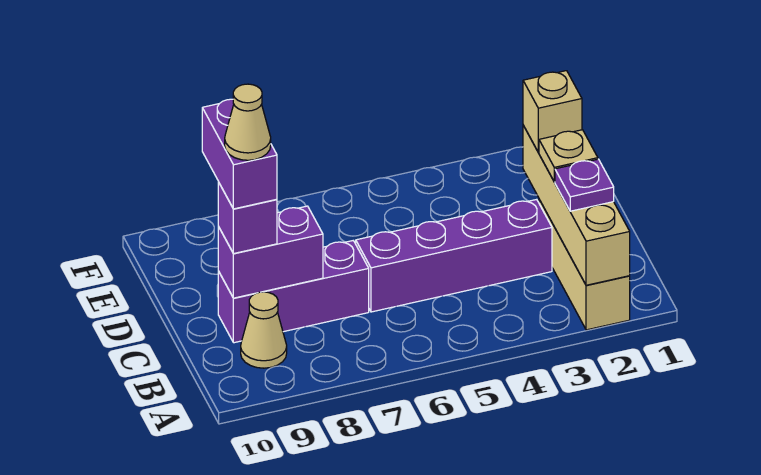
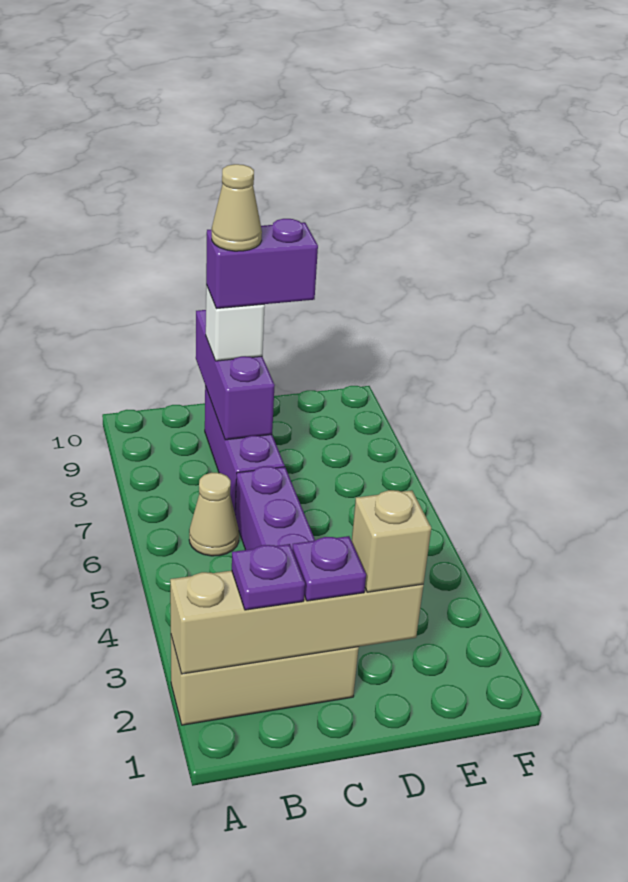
tan cone B9 level 1 -> tan cone B6 level 1
tan plate C2 level 3 -> purple plate C2 level 3
purple brick C8:C9 level 2 -> purple brick C8:C10 level 2
purple brick C9 level 3 -> white brick C9 level 3

